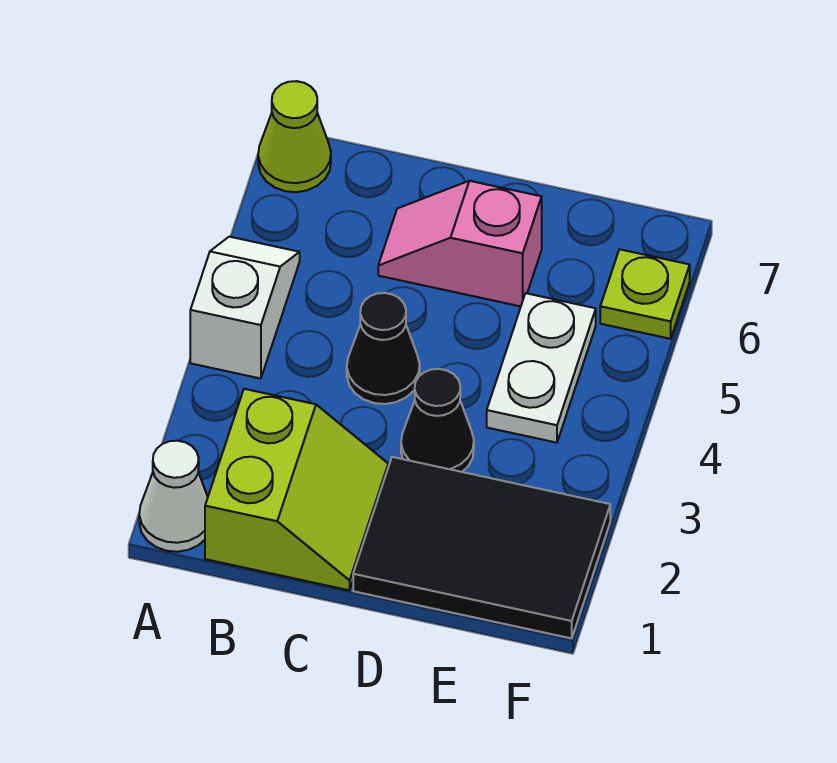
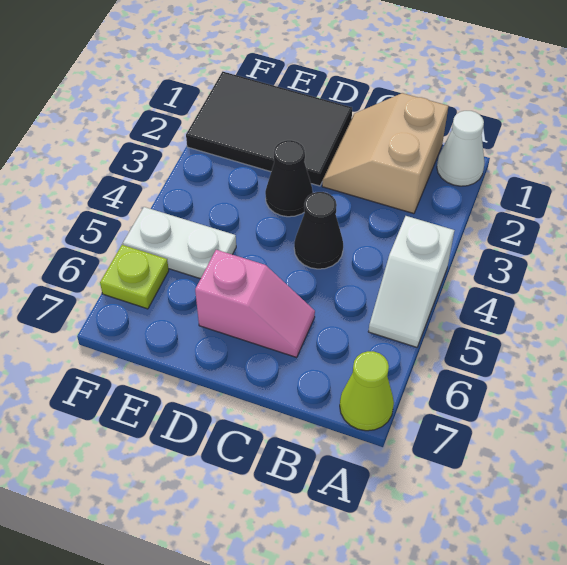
lime slope B1:C2 level 1 top B -> tan slope B1:C2 level 1 top B
white plate E4:E5 level 1 -> white plate E5:F5 level 1

